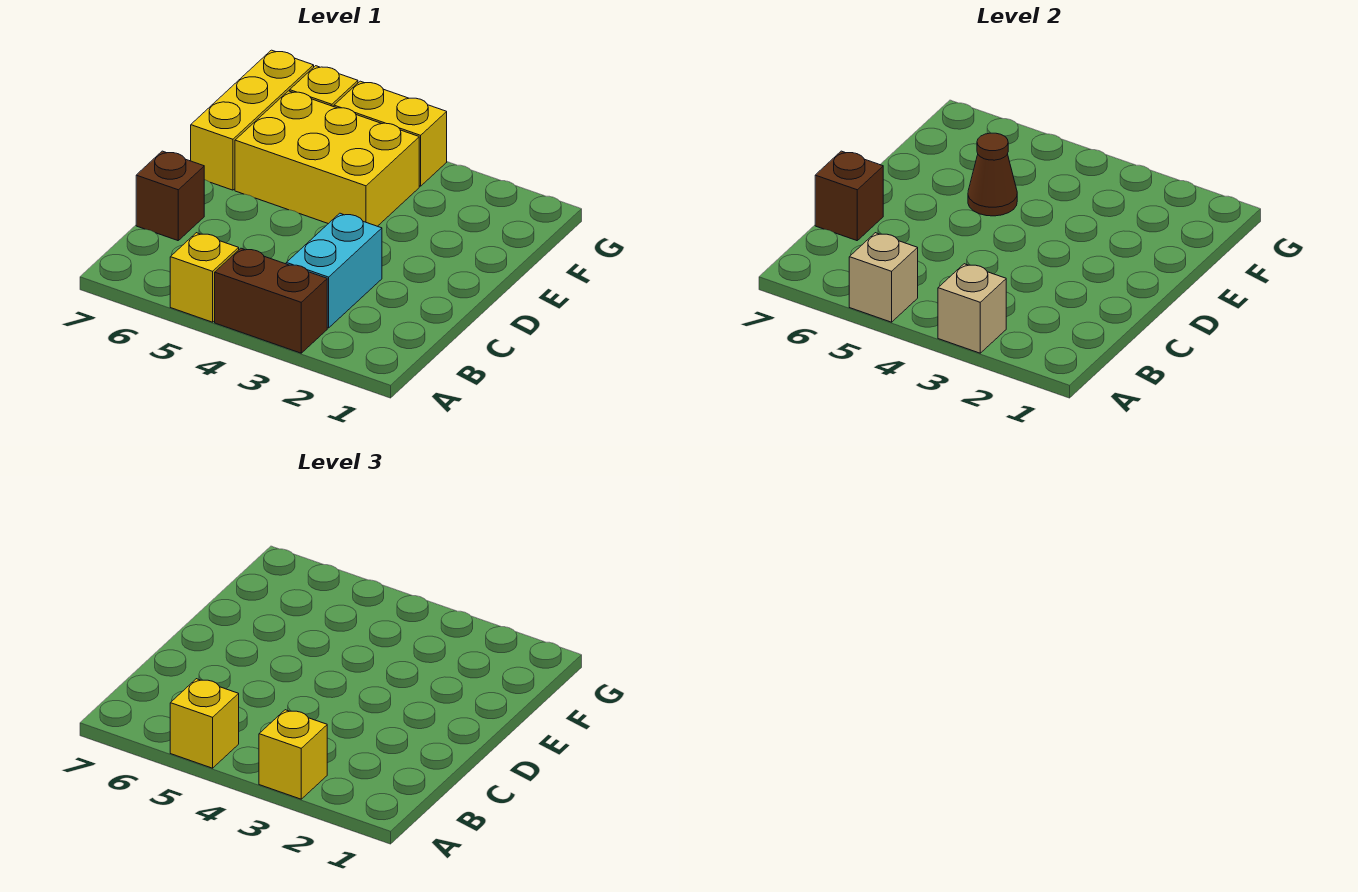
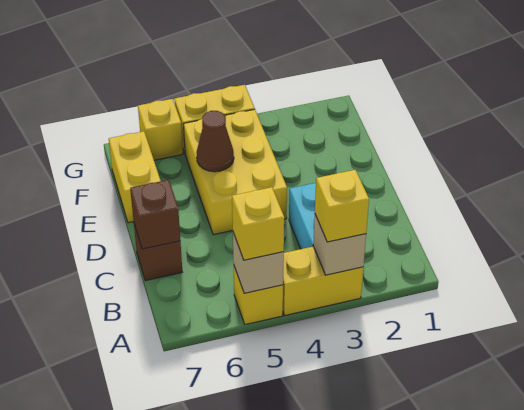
brown brick A3:A4 level 1 -> yellow brick A3:A4 level 1
yellow brick E4:F6 level 1 -> yellow brick D4:F5 level 1
yellow brick E7:G7 level 1 -> yellow brick E7:F7 level 1

